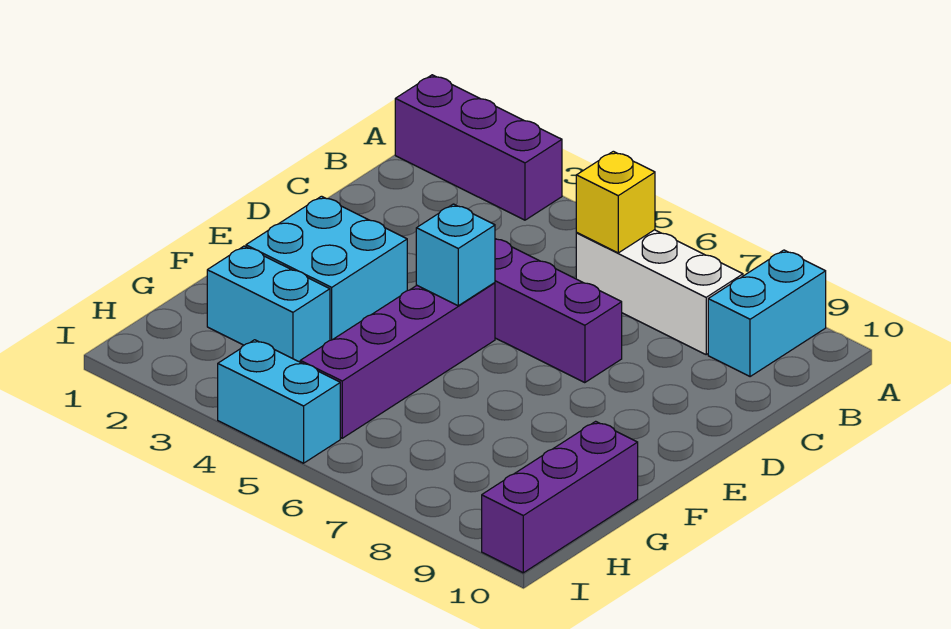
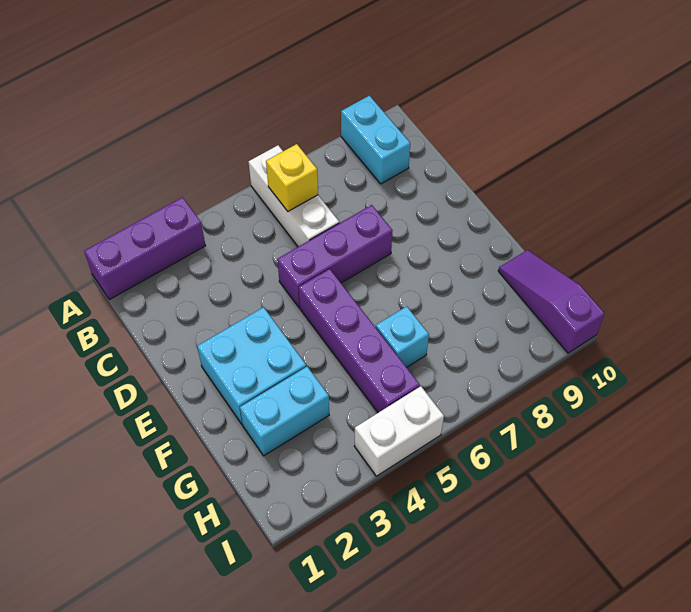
white brick B6:B8 level 1 -> white brick A6:C6 level 1
cyan brick E5 level 2 -> cyan brick G6 level 1
purple brick G10:I10 level 1 -> purple slope G10:I10 level 1 top I
cyan brick I4:I5 level 1 -> white brick I4:I5 level 1

